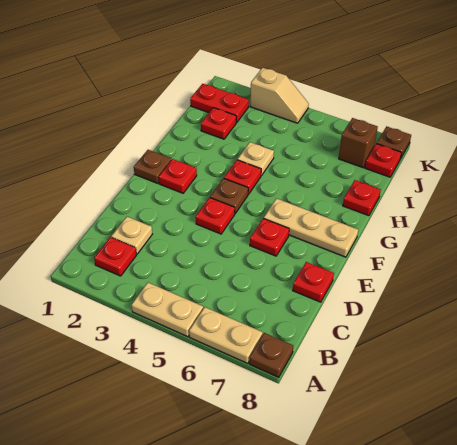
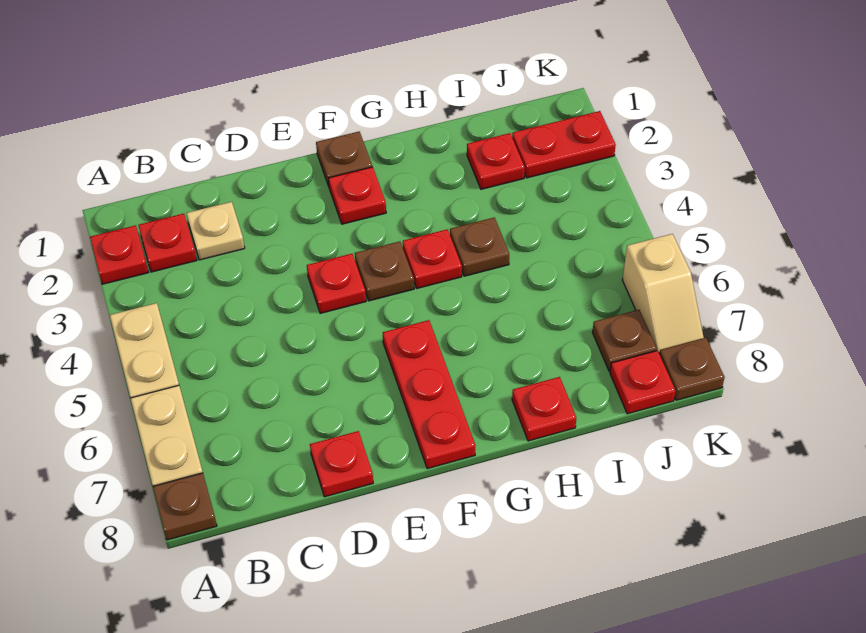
red plate E6 level 1 -> red plate A2 level 1
tan plate F6:F8 level 1 -> red plate F6:F8 level 1
tan plate H4 level 1 -> brown plate H4 level 1
red plate J1:J2 level 1 -> red plate J2:K2 level 1
brown brick J7 level 1 -> brown plate J7 level 1
tan slope K3:K4 level 1 top 3 -> tan slope K6:K7 level 1 top 6

